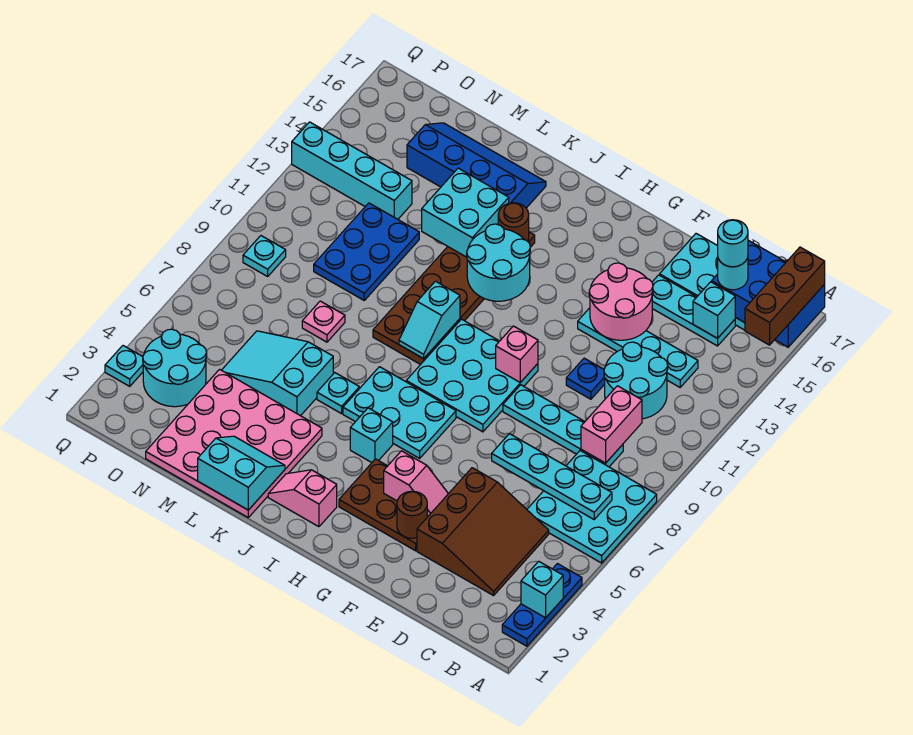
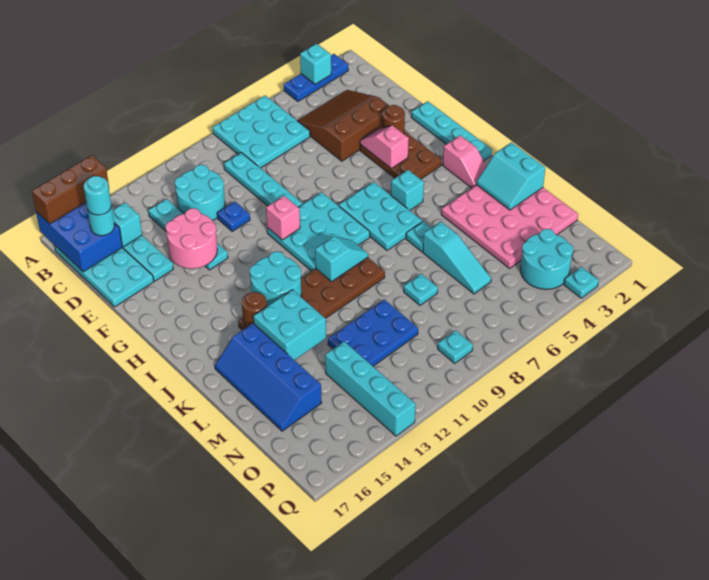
cyan plate B7:E7 level 2 -> cyan plate F1:I1 level 1
pink brick C9:C10 level 2 -> none
cyan slope L5:N6 level 1 top L -> cyan slope L6:N6 level 1 top L
pink plate M8 level 1 -> cyan plate M8 level 1

